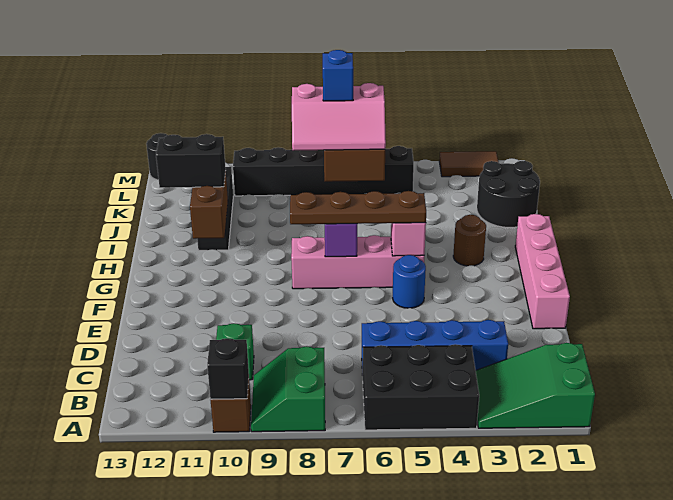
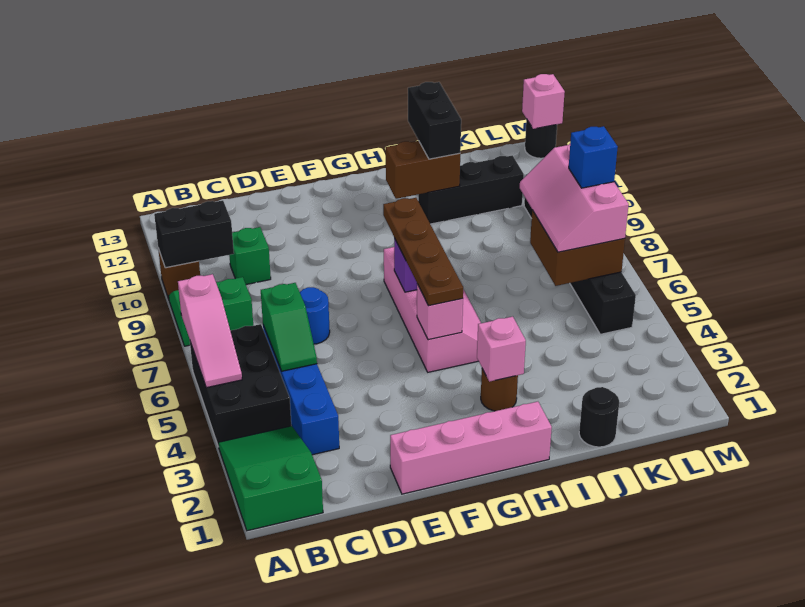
none -> pink slope A5:A7 level 2 top 7
black brick A10 level 2 -> black brick A10:B10 level 2
none -> green slope C5:C6 level 2 top 6
blue round brick F5 level 1 -> blue round brick D7 level 1
none -> pink brick H3 level 2
black round brick J1:K2 level 1 -> black round brick J1 level 1
brown tile M2:M3 level 1 -> none
none -> pink brick M13 level 2

